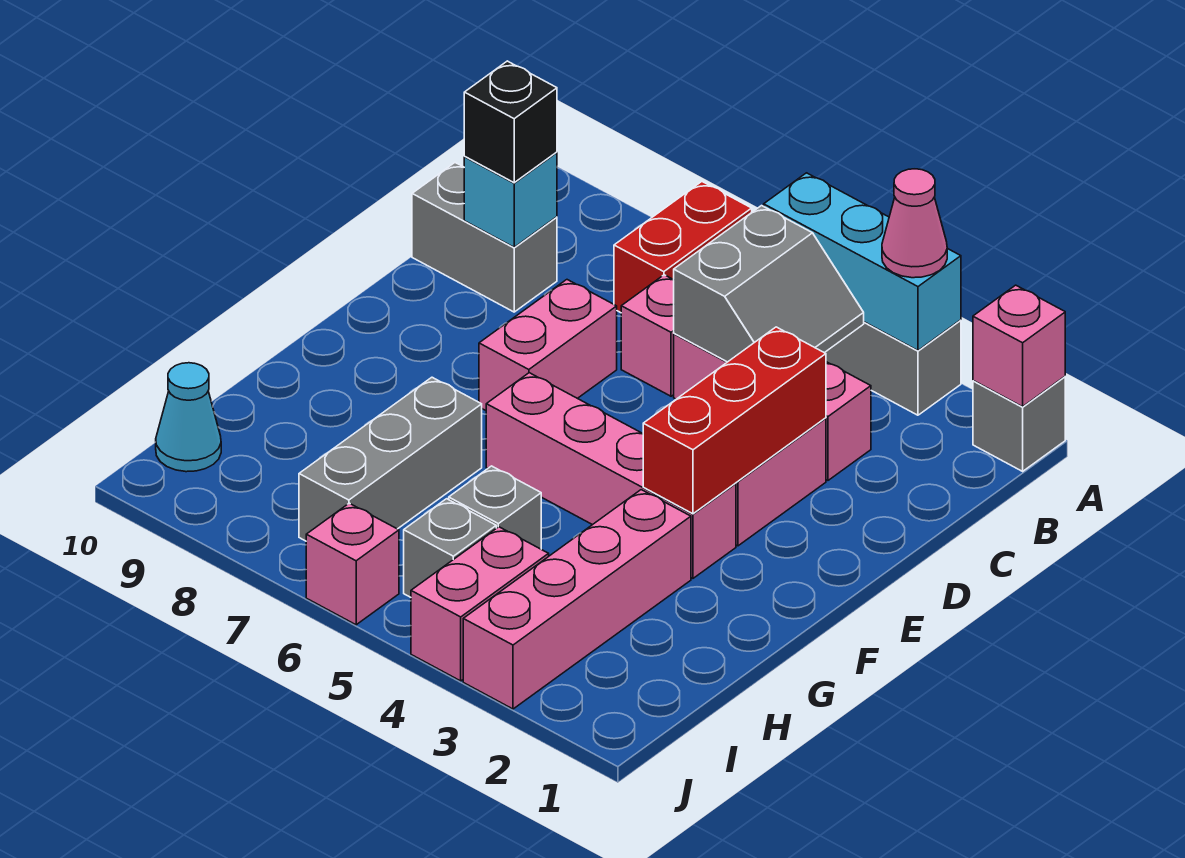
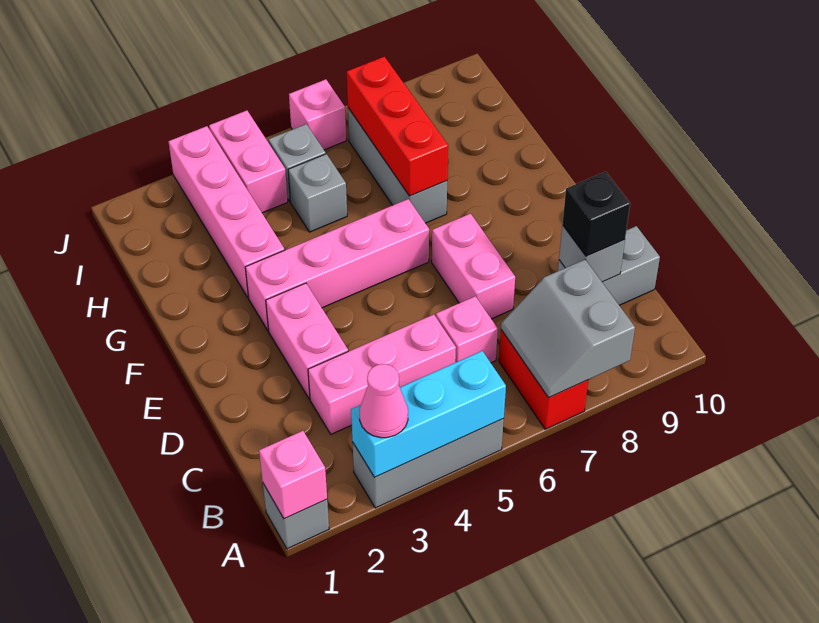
grey slope B4:C5 level 2 top 5 -> grey slope A7:B8 level 2 top 8
cyan brick C9 level 2 -> grey brick C9 level 2
red brick D3:F3 level 2 -> red brick G7:I7 level 2
cyan cone I10 level 1 -> none

